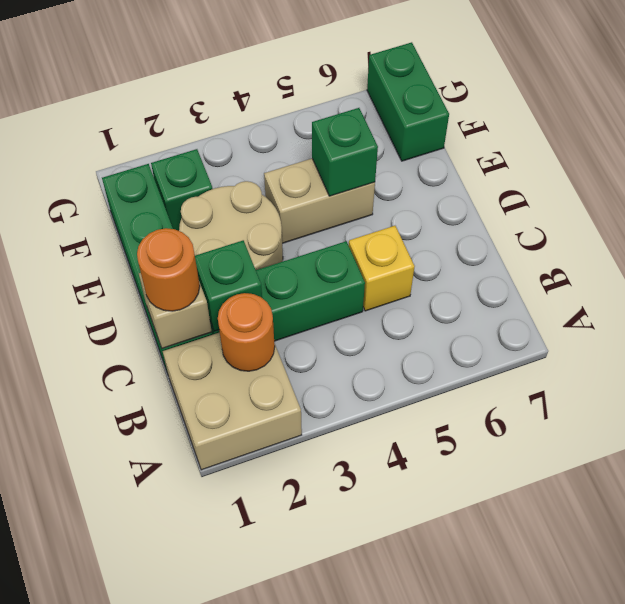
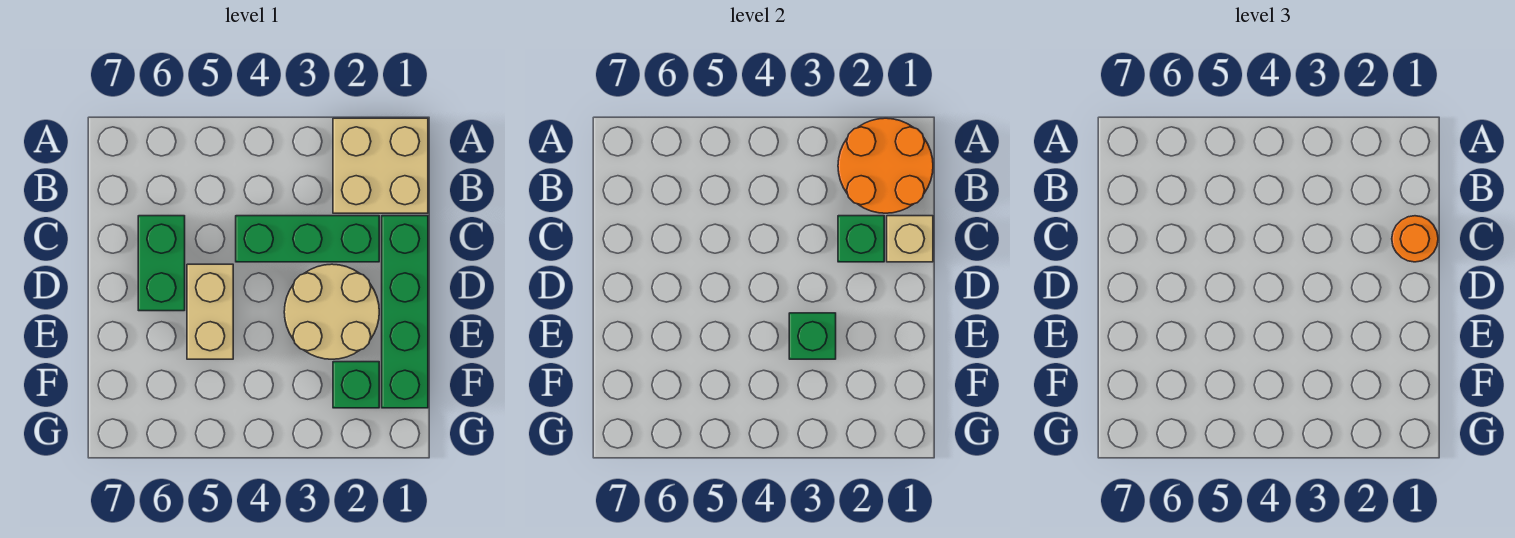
orange round brick B2 level 2 -> orange round brick A1:B2 level 2
yellow brick C5 level 1 -> none
tan brick E4:E5 level 1 -> tan brick D5:E5 level 1
green brick E5 level 2 -> green brick E3 level 2
green brick F7:G7 level 1 -> green brick C6:D6 level 1

